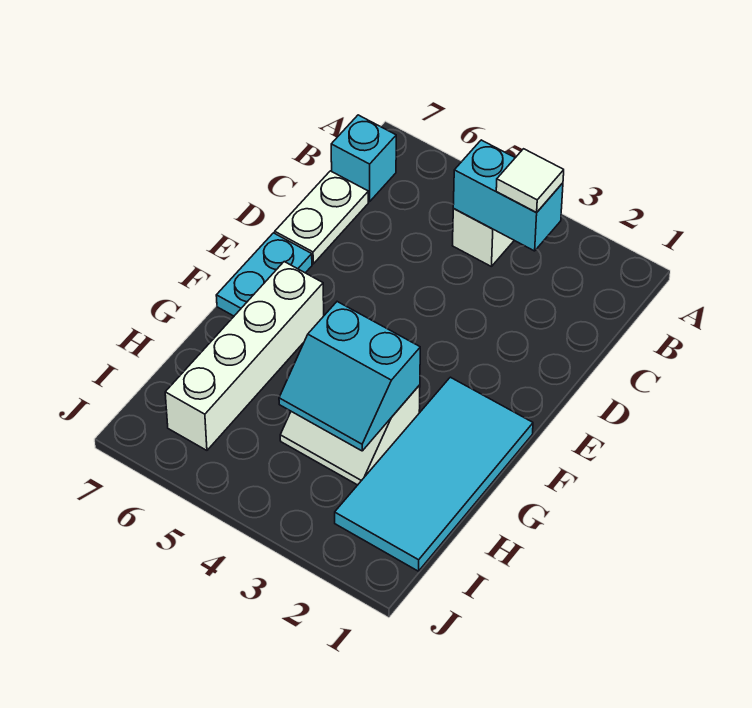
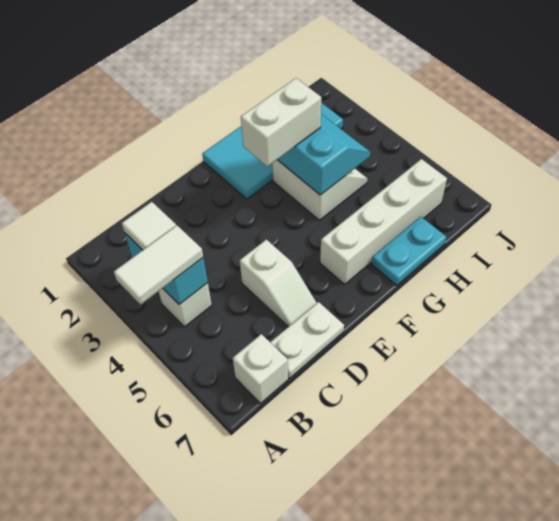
none -> white tile A4:B4 level 3
cyan brick B7 level 1 -> white brick B7 level 1
none -> white slope D5:D6 level 1 top 5
cyan plate E7:F7 level 1 -> cyan plate G7:H7 level 1
none -> white brick F3:G3 level 3

